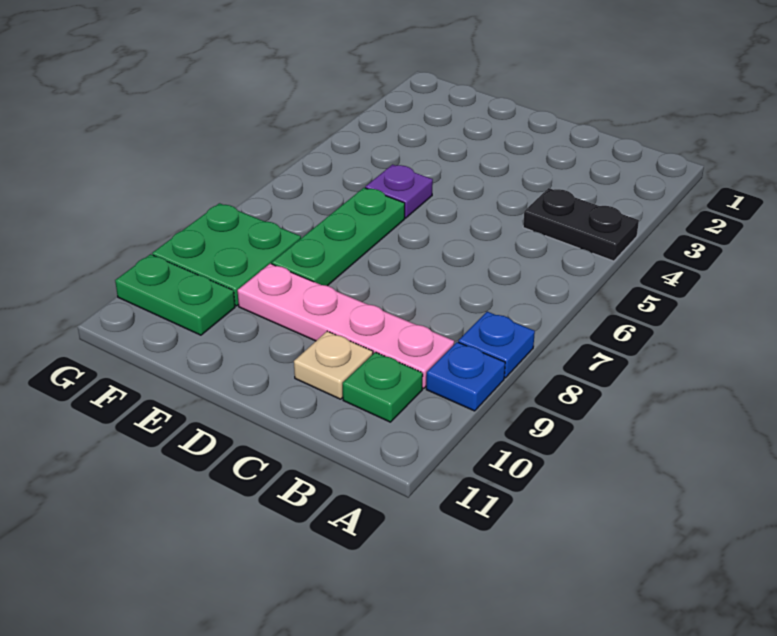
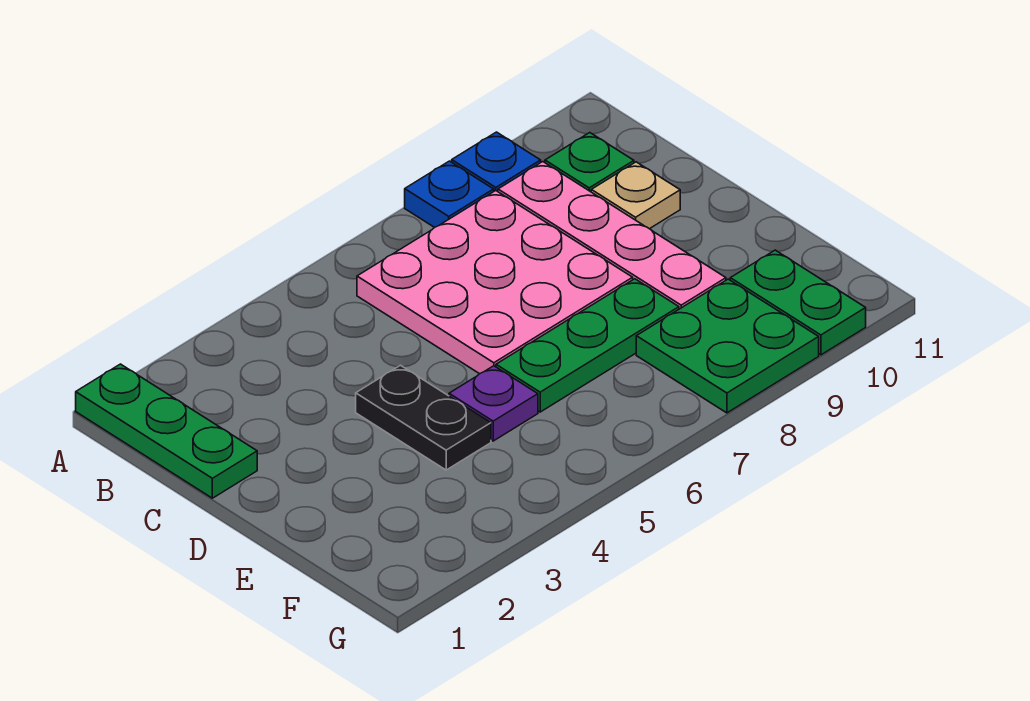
none -> green plate A1:C1 level 1
black plate A4:B4 level 1 -> black plate D4:E4 level 1
none -> pink plate B6:D8 level 1

